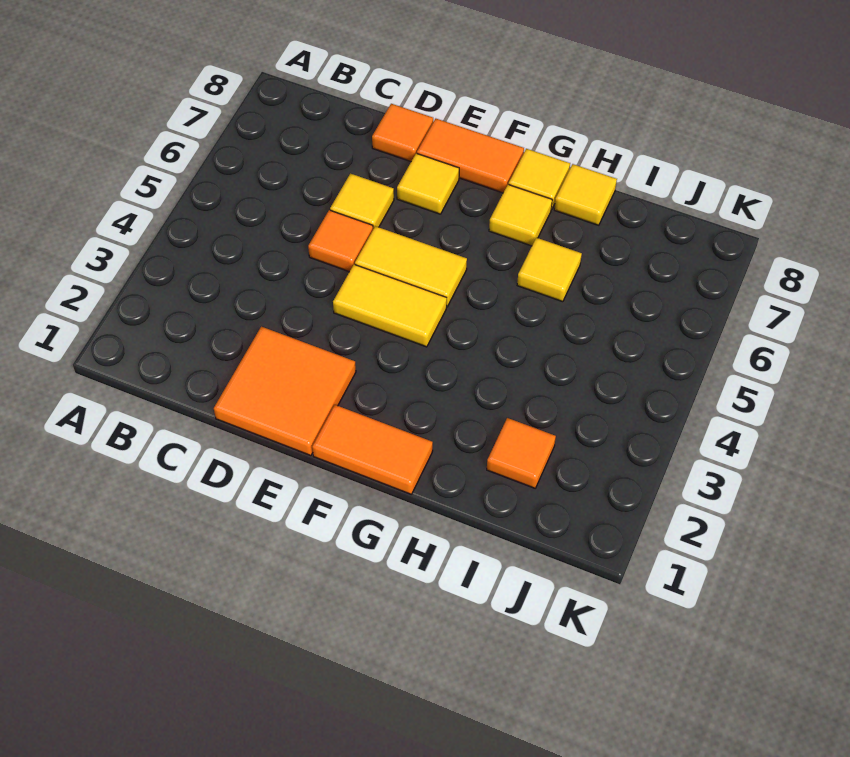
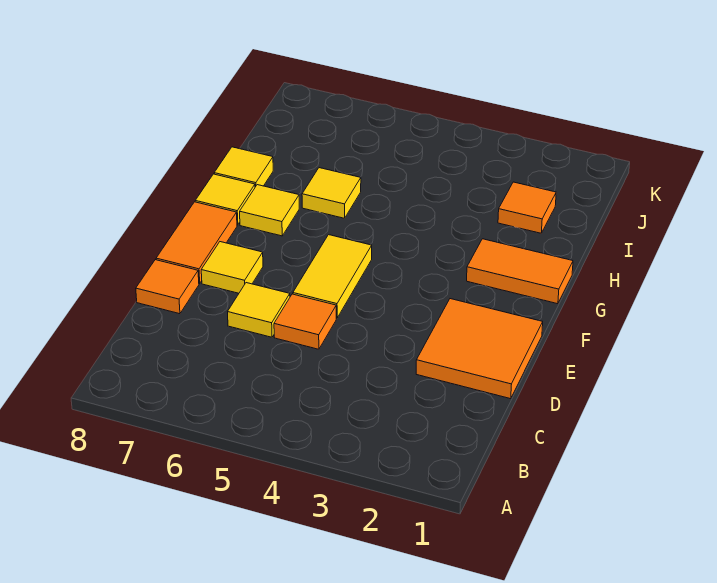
yellow tile E4:F4 level 1 -> none
orange tile F1:G1 level 1 -> orange tile G1:G2 level 1

